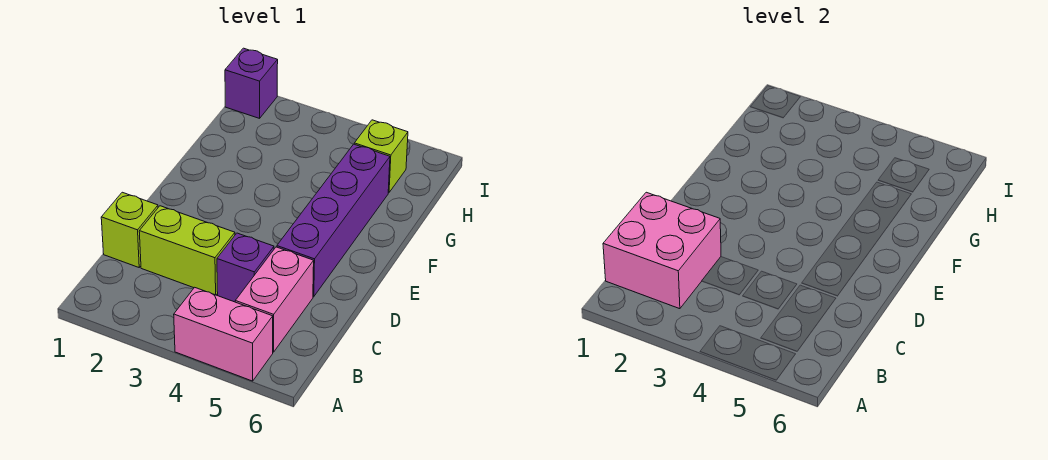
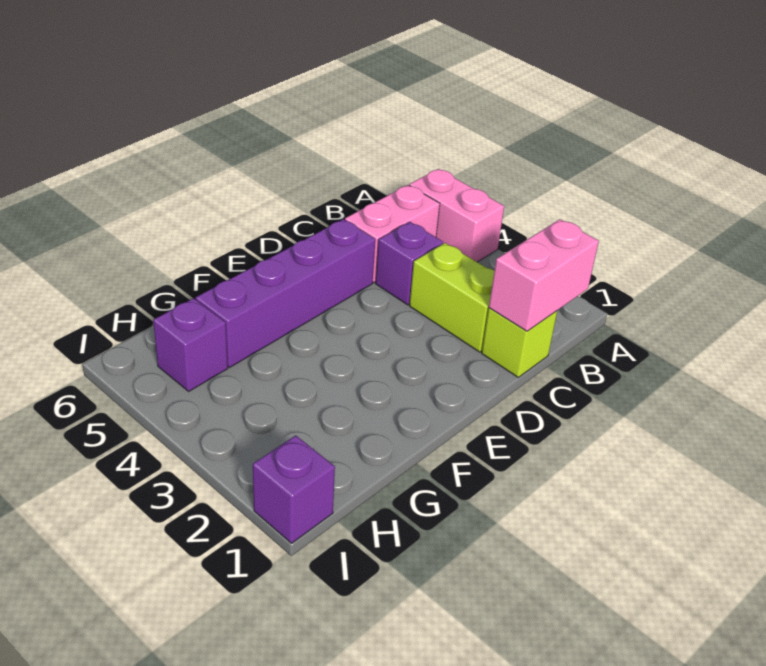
pink brick B1:C2 level 2 -> pink brick B1:C1 level 2
lime brick H5 level 1 -> purple brick H5 level 1

